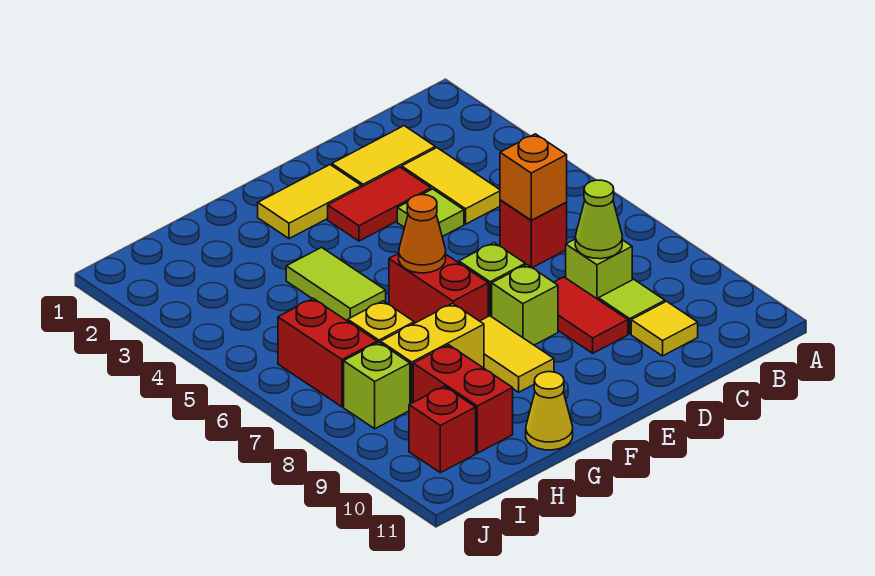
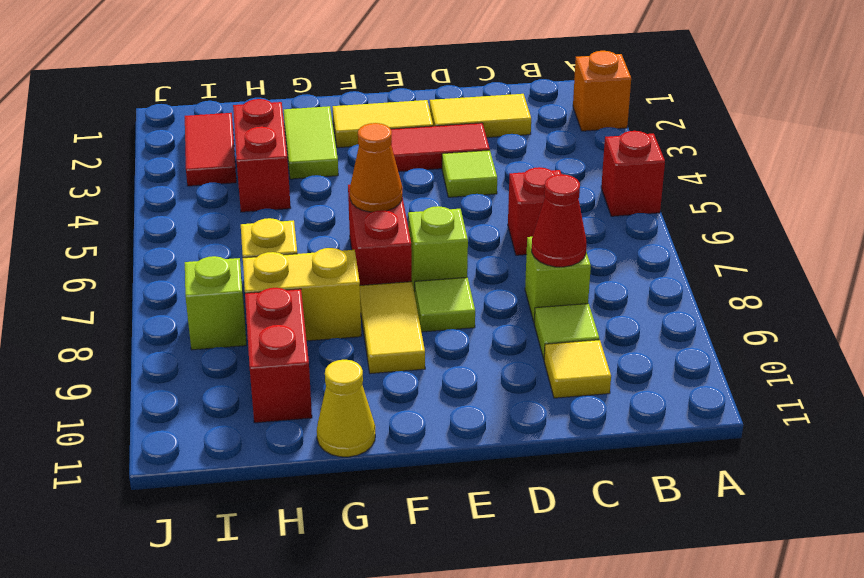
yellow tile C3:C4 level 1 -> none
orange brick C6 level 2 -> orange brick A2 level 1
lime cone C8 level 2 -> red cone C8 level 2
red tile D8:D9 level 1 -> red tile I2:I3 level 1
lime brick E8 level 1 -> lime tile E8 level 1
lime tile G4:G5 level 1 -> lime tile G2:G3 level 1
red brick I6:I7 level 1 -> red brick H3:H4 level 1
red brick I10 level 1 -> red brick A5 level 1

